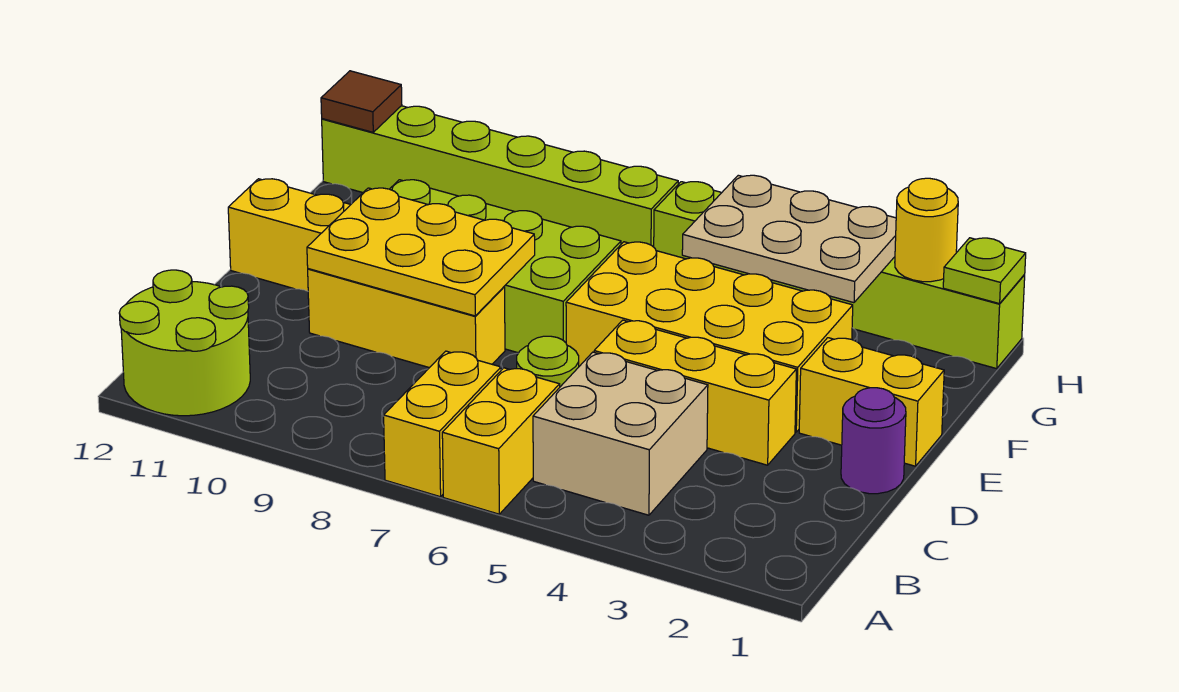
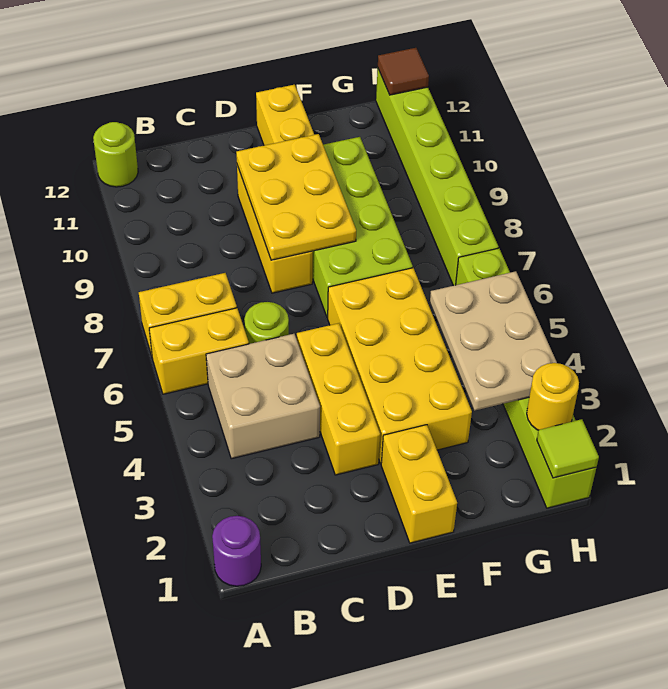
lime round brick A11:B12 level 1 -> lime round brick A12 level 1
purple round brick D1 level 1 -> purple round brick A1 level 1
lime plate H1 level 2 -> lime tile H1 level 2

